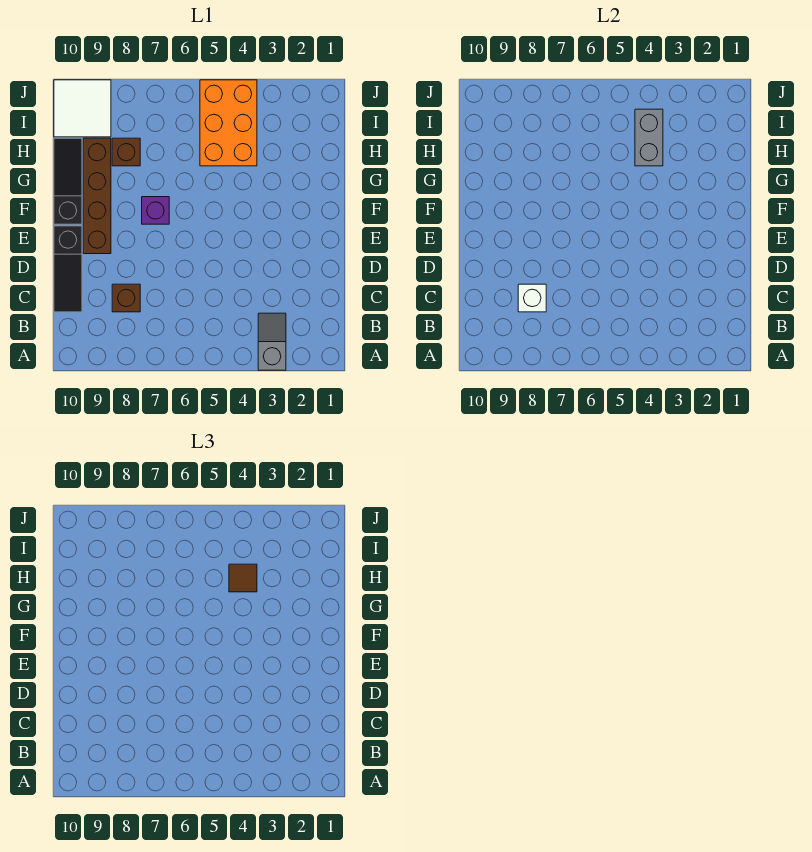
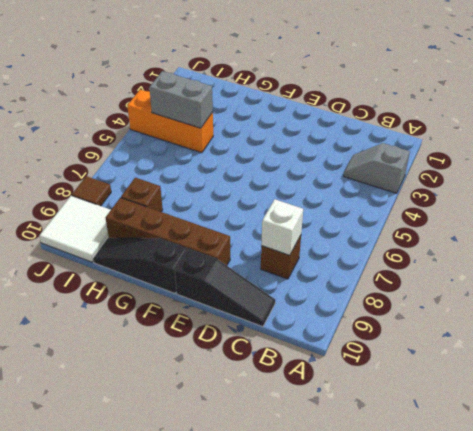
purple brick F7 level 1 -> none
orange brick H4:J5 level 1 -> orange brick H4:J4 level 1
brown tile H4 level 3 -> brown tile J8 level 1

